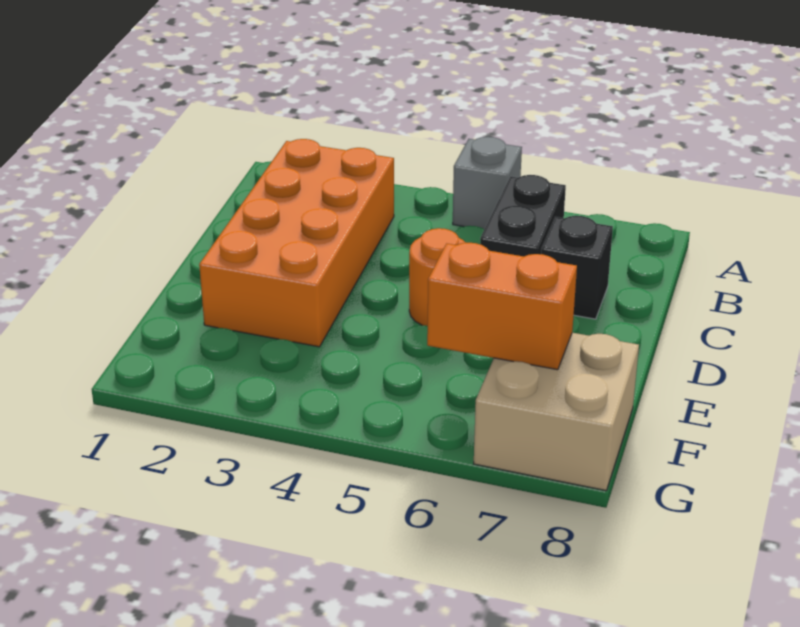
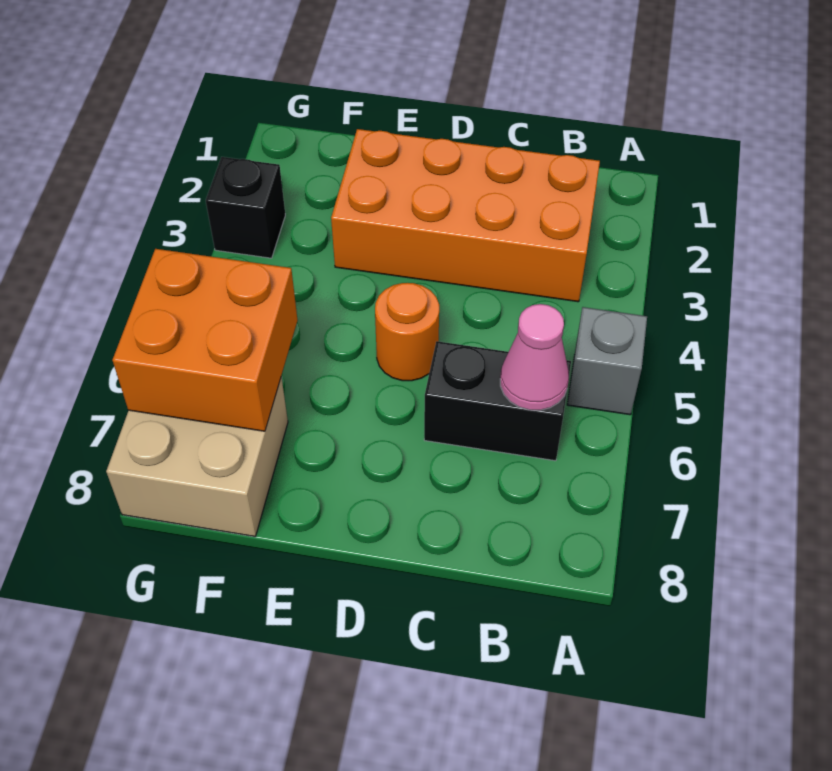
none -> pink cone B6 level 2
black brick C7 level 1 -> black brick G3 level 1
orange brick F6:F7 level 2 -> orange brick F6:G7 level 2

